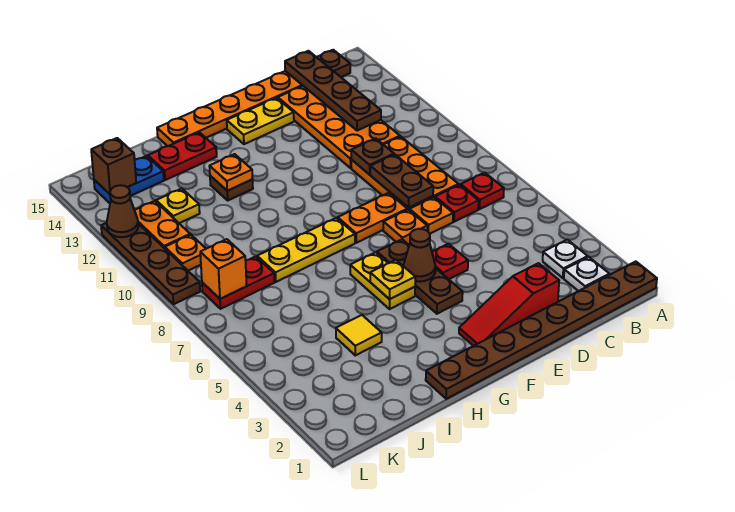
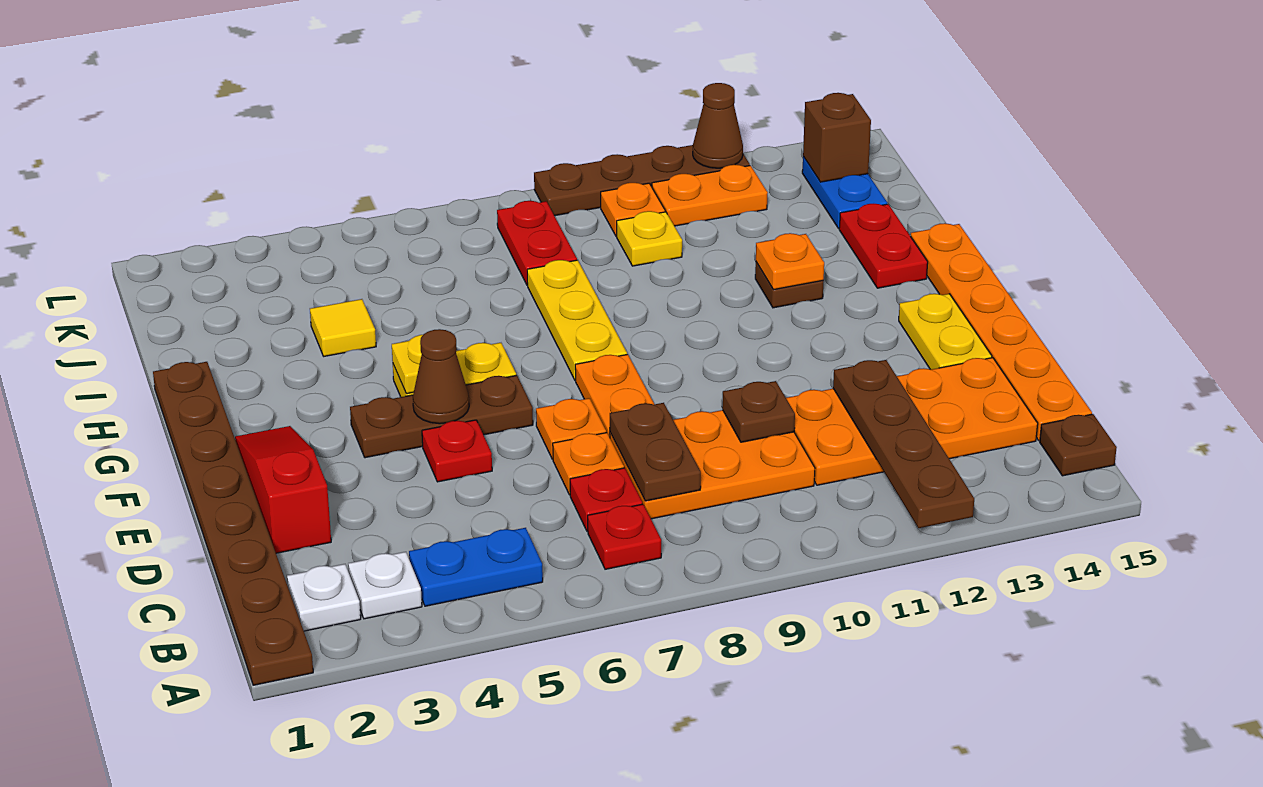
none -> blue plate B4:B5 level 1
brown plate C12:C15 level 2 -> brown plate A12:D12 level 2
brown plate D8:D9 level 2 -> brown plate C8:D8 level 2
yellow plate J12 level 1 -> yellow plate J10 level 1
orange brick K8 level 2 -> none

